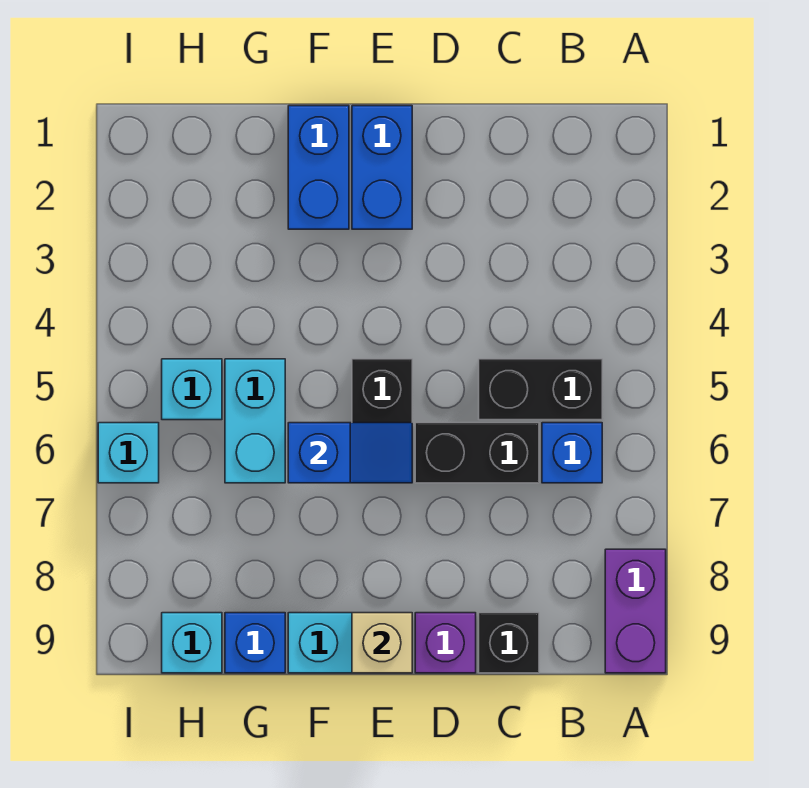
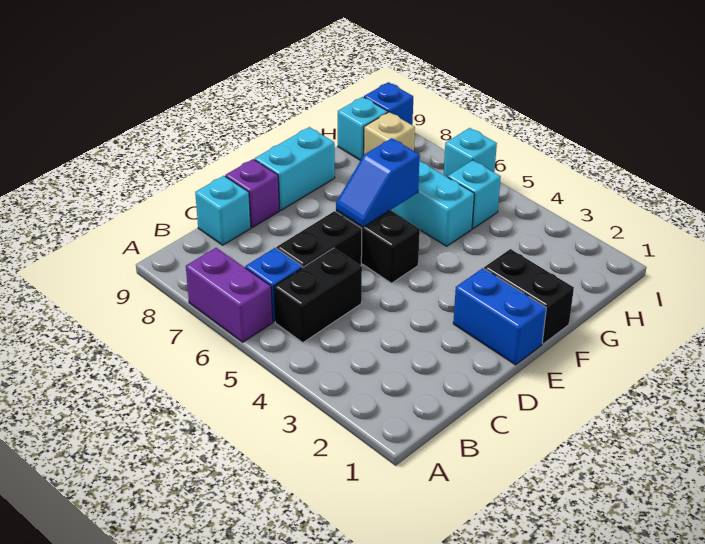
purple brick A8:A9 level 1 -> purple brick A6:A7 level 1
black brick C9 level 1 -> cyan brick C9 level 1
tan brick E9 level 2 -> tan brick H8 level 1
blue brick F1:F2 level 1 -> black brick F1:F2 level 1
blue brick G9 level 1 -> blue brick I9 level 1

